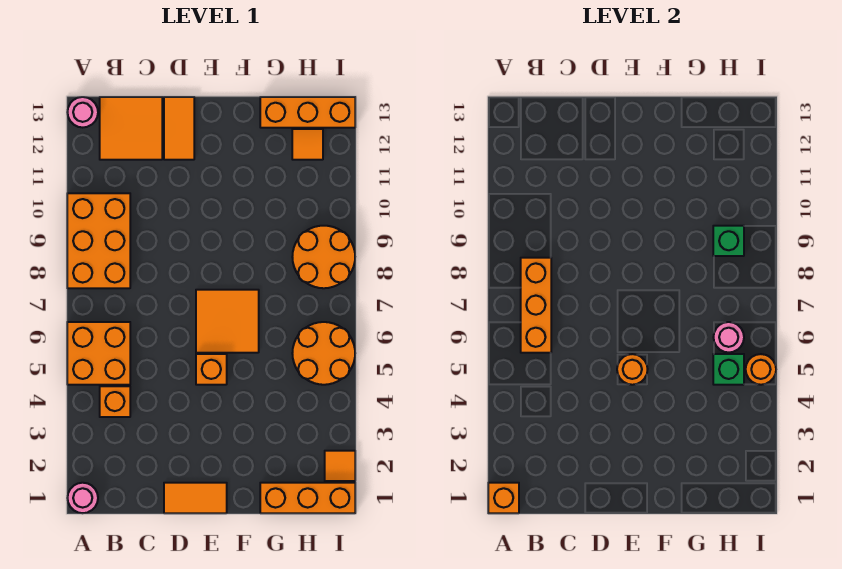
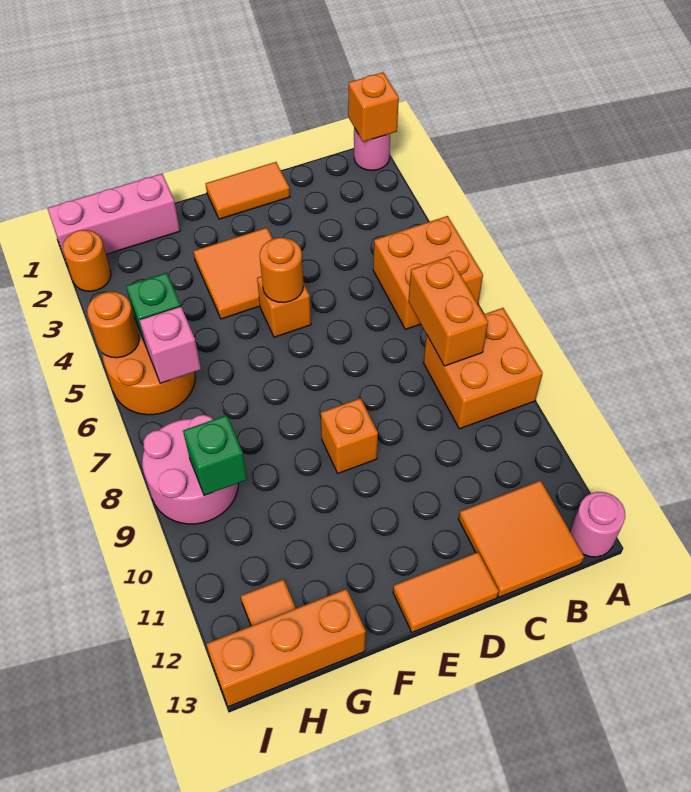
orange brick A8:B10 level 1 -> orange brick A8:B9 level 1
orange brick B4 level 1 -> orange brick E9 level 1
orange brick B6:B8 level 2 -> orange brick B7:B8 level 2
orange tile D12:D13 level 1 -> orange tile D13:E13 level 1
orange tile E6:F7 level 1 -> orange tile E3:F4 level 1
orange brick G1:I1 level 1 -> pink brick G1:I1 level 1
pink round brick H6 level 2 -> pink brick H6 level 2
orange round brick H8:I9 level 1 -> pink round brick H8:I9 level 1
orange tile I2 level 1 -> orange round brick I2 level 1

